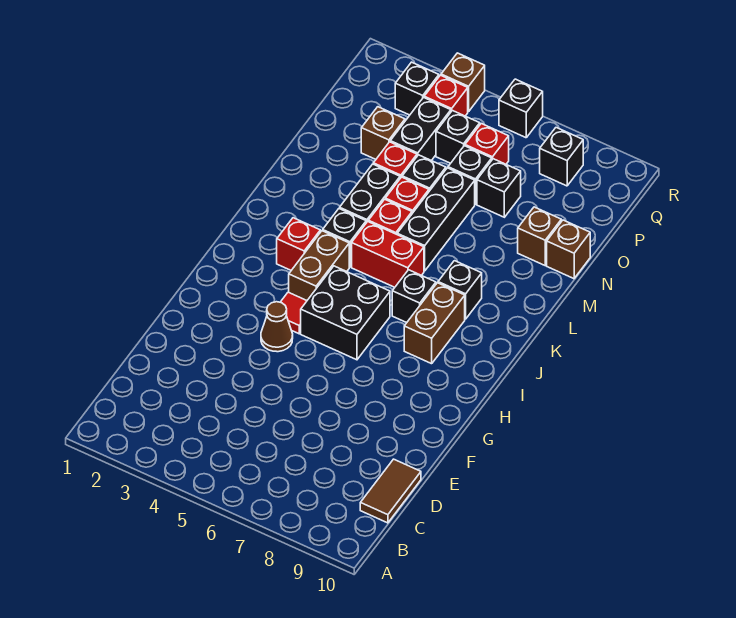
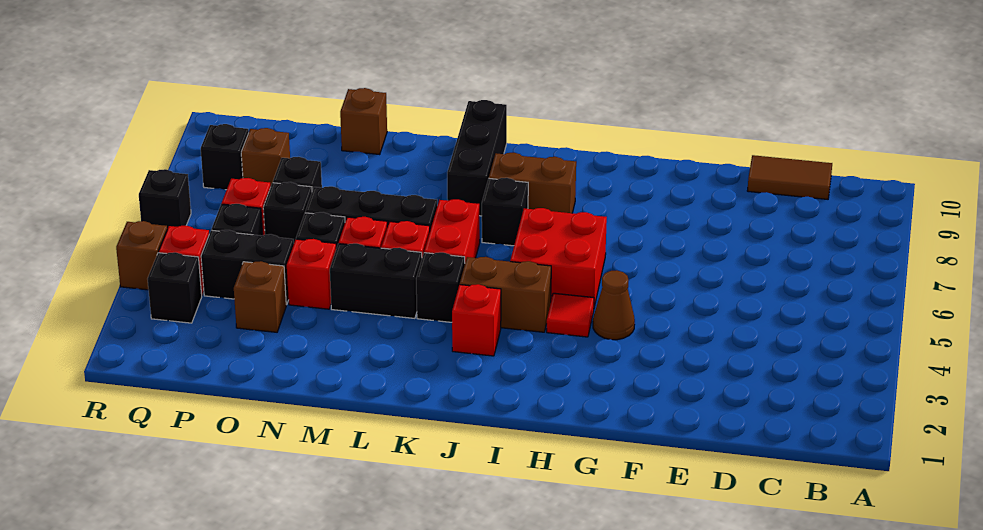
black brick H5:I6 level 1 -> red brick H5:I6 level 1
black brick K8 level 1 -> black brick K8:K10 level 1
brown brick N9 level 1 -> brown brick P8 level 1

